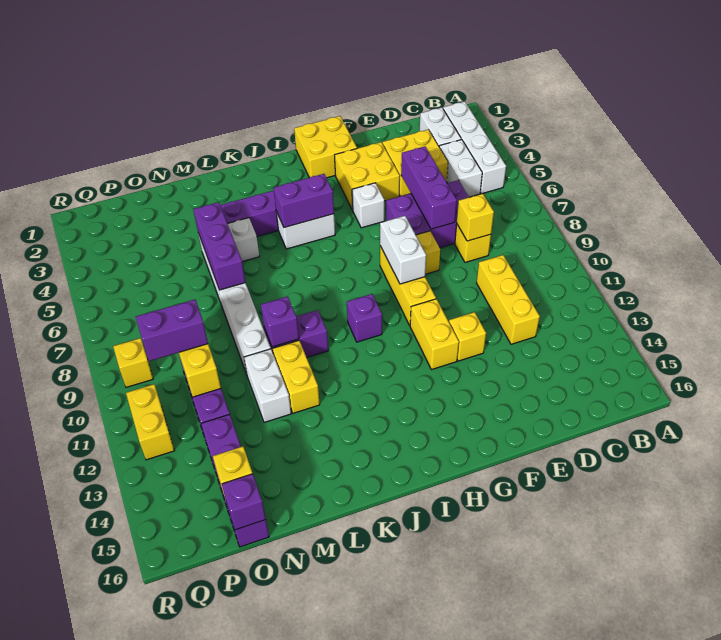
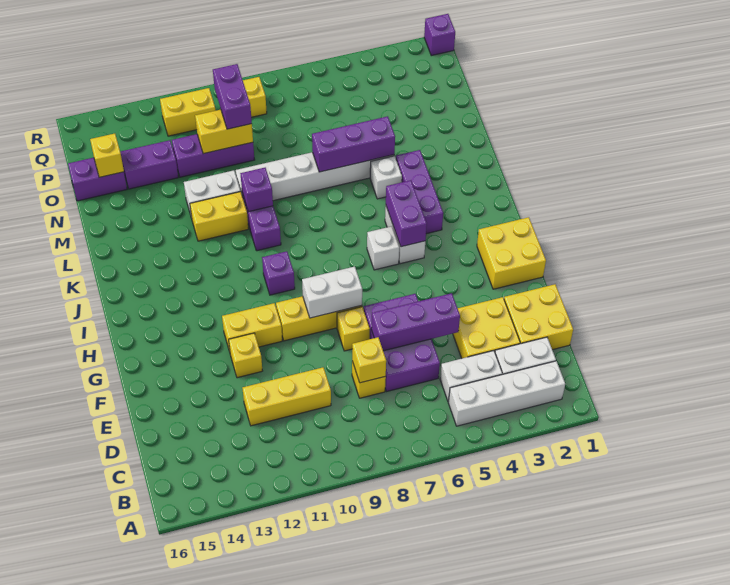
yellow brick F3:G4 level 1 -> yellow brick D1:E2 level 1
white brick G5 level 1 -> white brick I6 level 1
purple brick O16 level 2 -> purple brick R1 level 1

